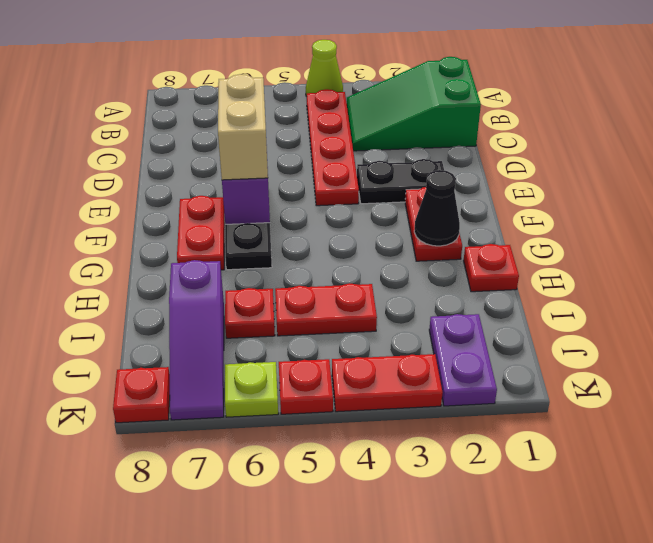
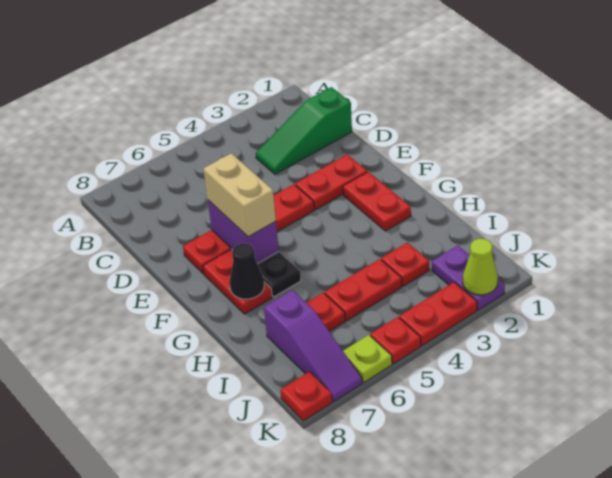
lime cone A4 level 1 -> lime cone K2 level 2
green slope B1:C3 level 1 top 1 -> green slope C1:C3 level 1 top 1
red plate B4:E4 level 1 -> red plate E4:E7 level 1
black plate E2:E3 level 1 -> red plate E2:E3 level 1
black cone G2 level 2 -> black cone G7 level 2
red plate H1 level 1 -> red plate I3 level 1

